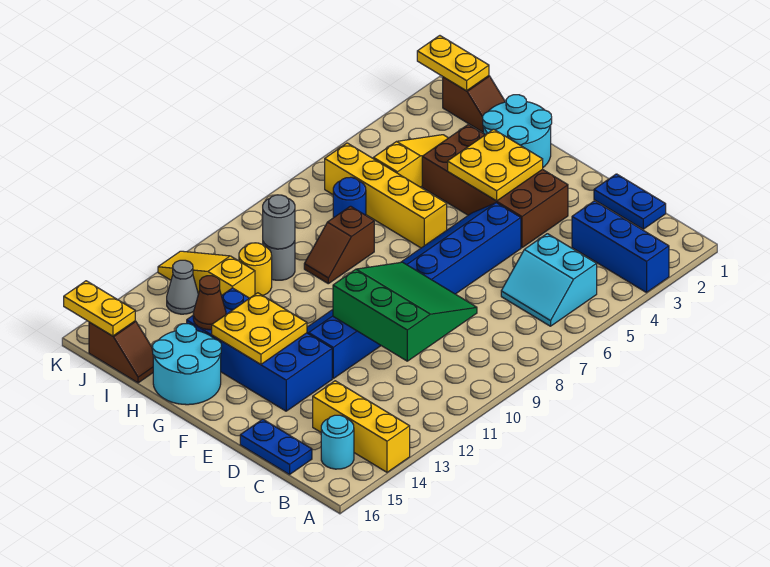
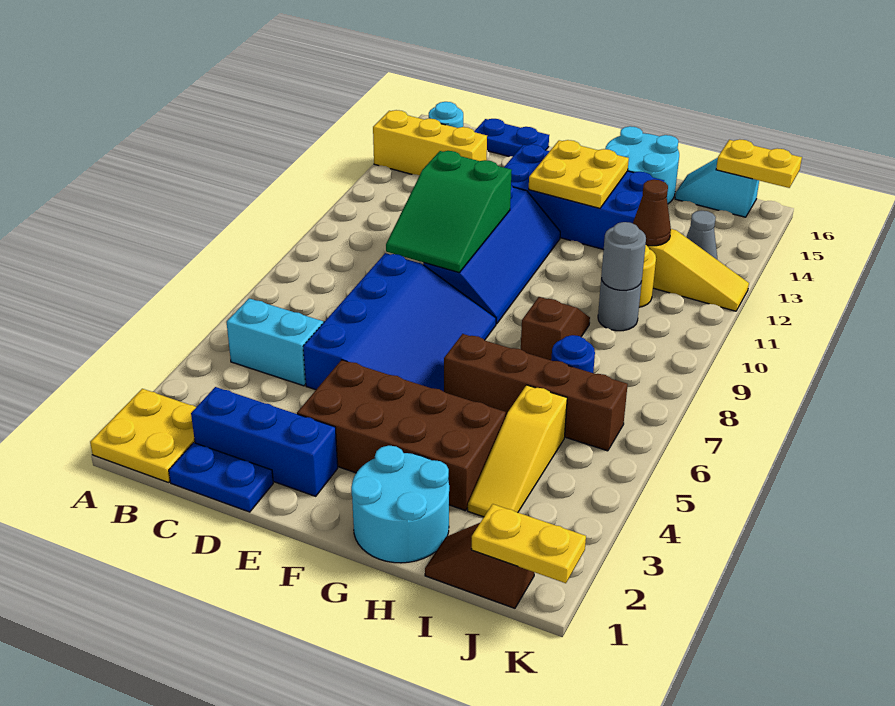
blue brick A3:C3 level 1 -> blue brick C2:E2 level 1
green slope C9:E11 level 2 top 11 -> green slope D9:E11 level 2 top 11
blue slope E5:F8 level 1 top E -> blue slope D5:F8 level 1 top D
yellow plate F3:G4 level 2 -> yellow plate A1:B2 level 1
yellow brick G6:J6 level 1 -> brown brick G6:J6 level 1
brown cone H14 level 2 -> brown cone I12 level 2
brown slope I16:J16 level 1 top J -> cyan slope I16:J16 level 1 top J

